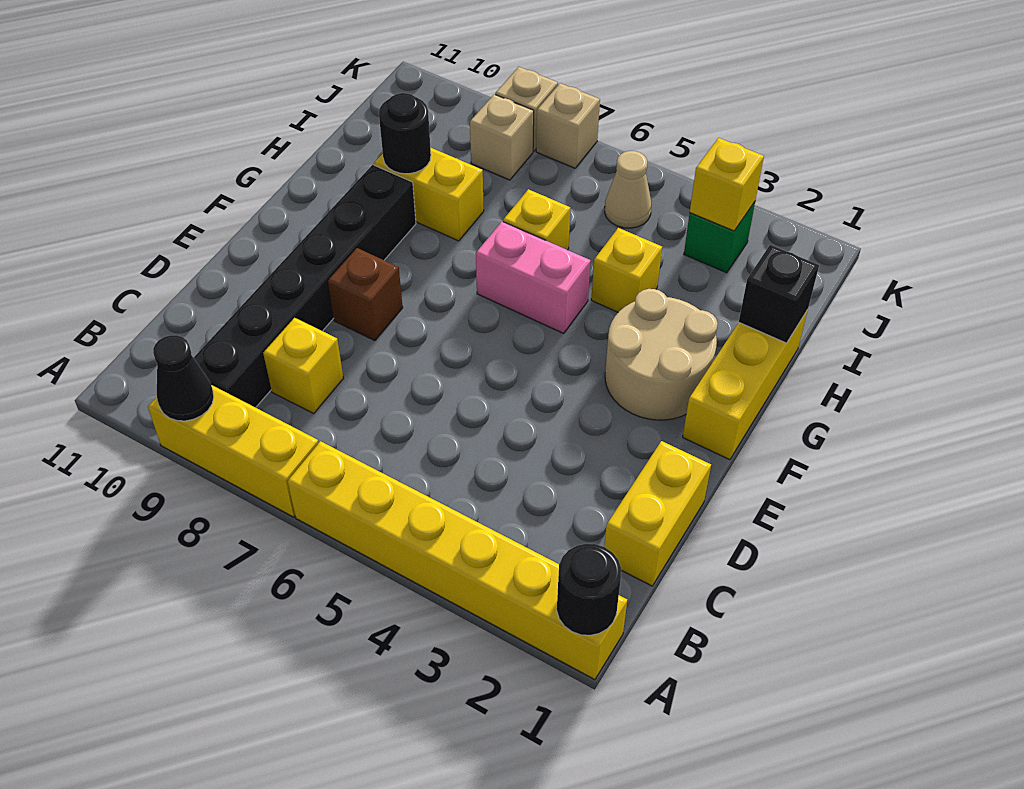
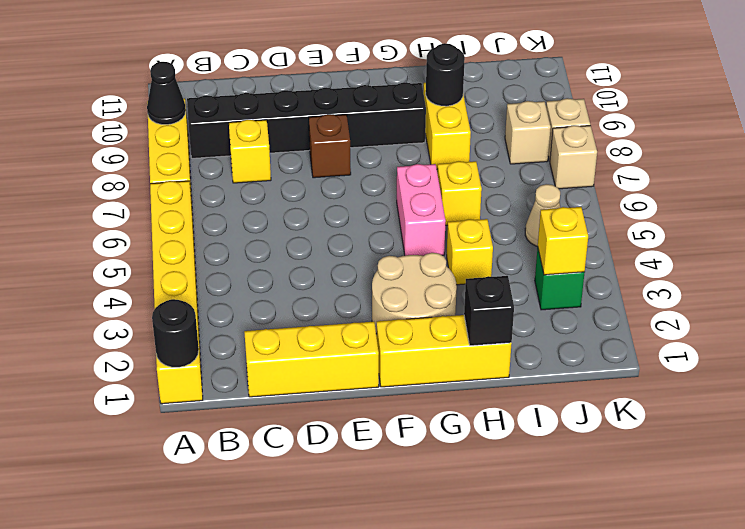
yellow brick C1:D1 level 1 -> yellow brick C1:E1 level 1

